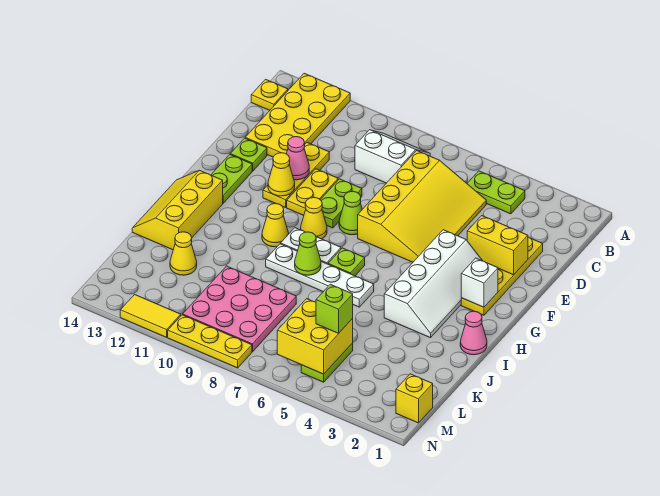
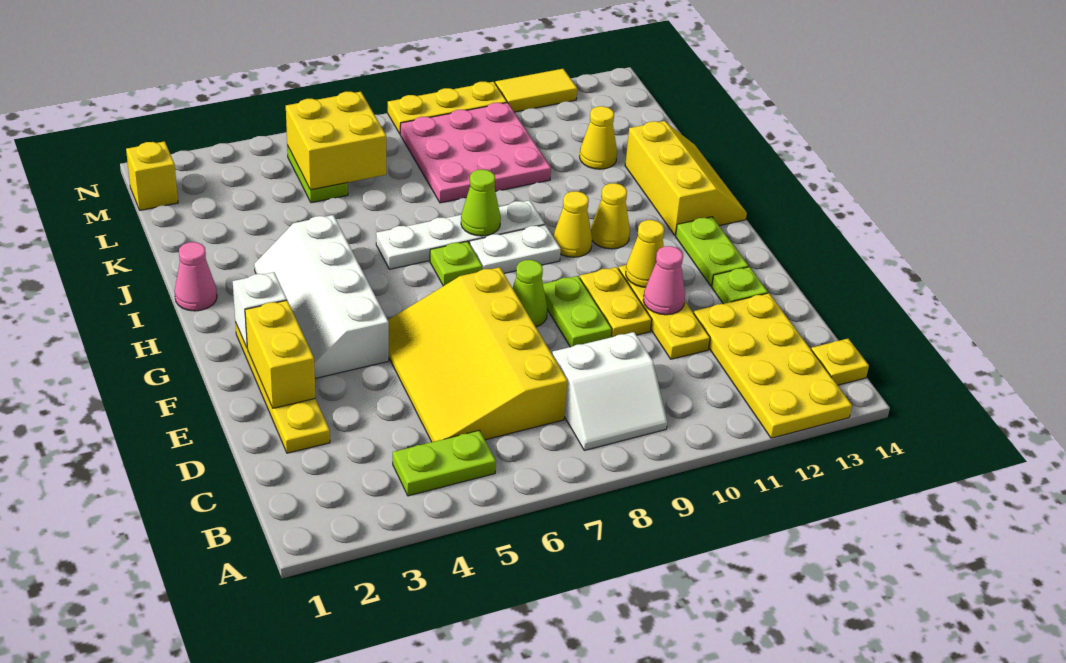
yellow brick E2:E3 level 2 -> yellow brick E2:F2 level 2
yellow cone G9 level 1 -> yellow cone H11 level 1
lime brick L5 level 3 -> none

